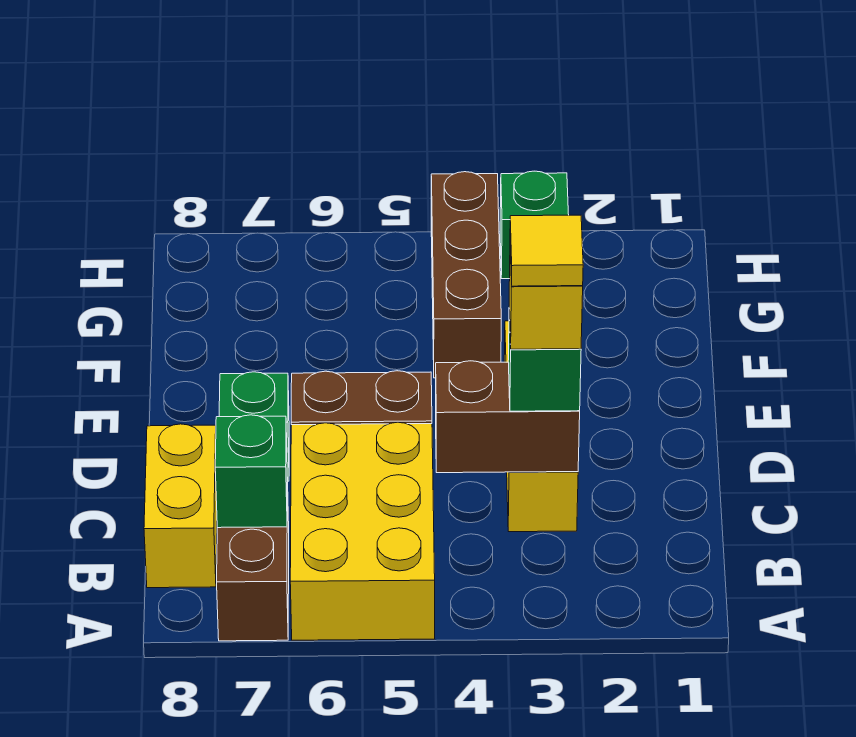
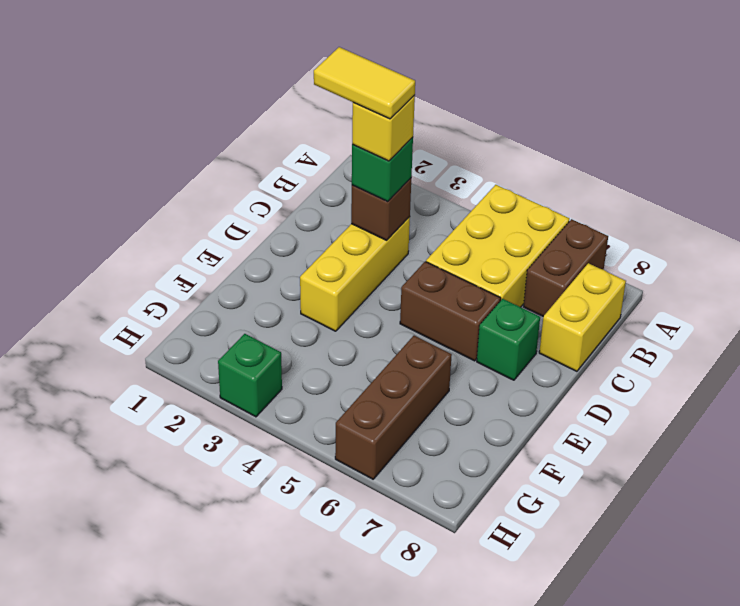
green brick B7 level 2 -> none
brown brick C3:C4 level 2 -> brown brick C3 level 2
yellow tile C3 level 5 -> yellow tile C2:C3 level 5
brown brick F4:H4 level 1 -> brown brick F6:H6 level 1

